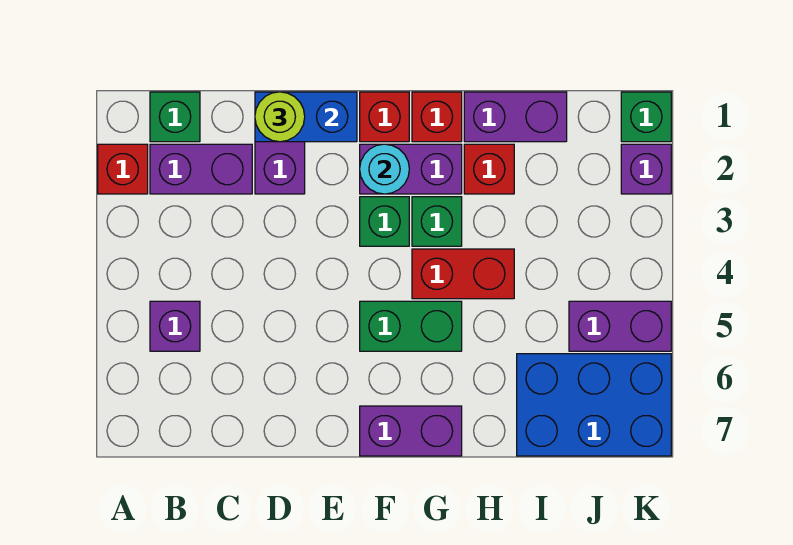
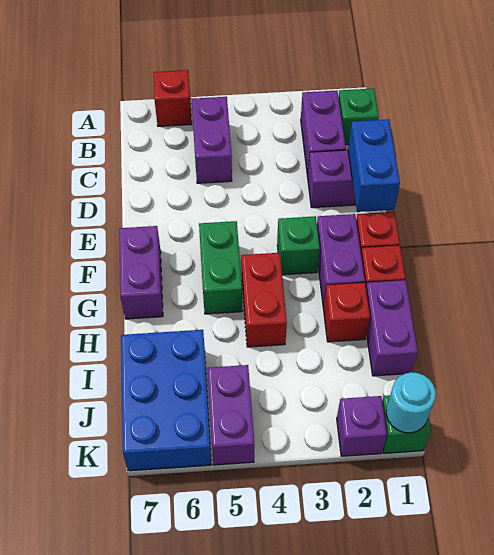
red brick A2 level 1 -> red brick A6 level 1
purple brick B5 level 1 -> purple brick B5:C5 level 1
lime round brick D1 level 3 -> none
cyan round brick F2 level 2 -> cyan round brick K1 level 2
green brick G3 level 1 -> none

